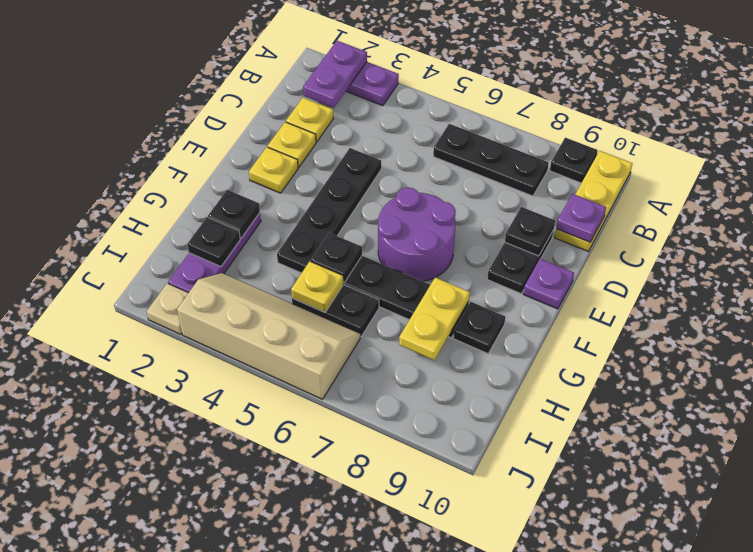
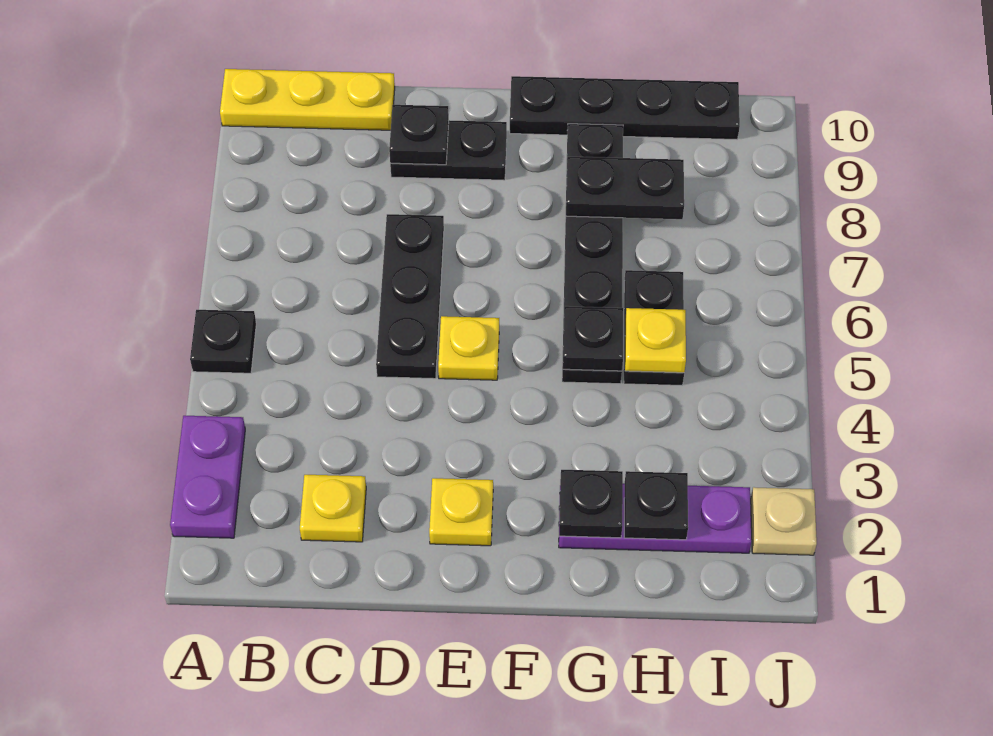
purple plate A2:B2 level 2 -> none
black plate A9 level 1 -> black plate A5 level 1
black plate B6:B8 level 1 -> black plate D5:D7 level 1
purple plate C10 level 2 -> none
yellow plate D2 level 1 -> yellow plate E5 level 1
black plate D4:G4 level 1 -> black plate F10:I10 level 1
purple round brick E6:F7 level 1 -> none
purple plate E10 level 1 -> none
yellow plate G8:H8 level 2 -> black plate G8:H8 level 2
tan slope I3:J6 level 1 top J -> none

